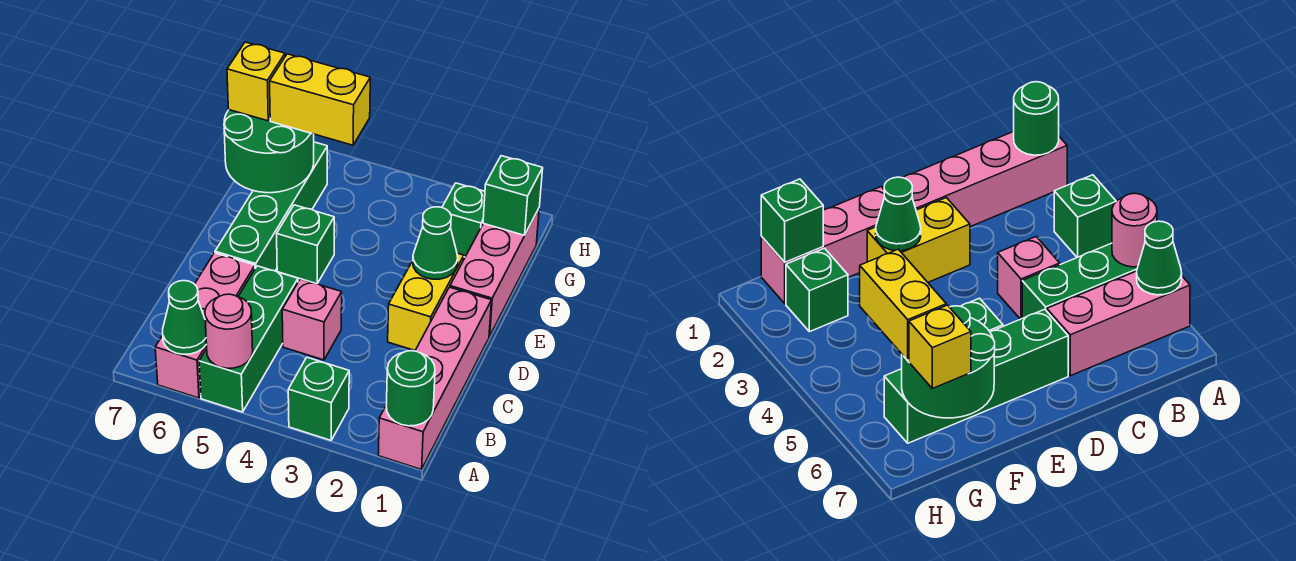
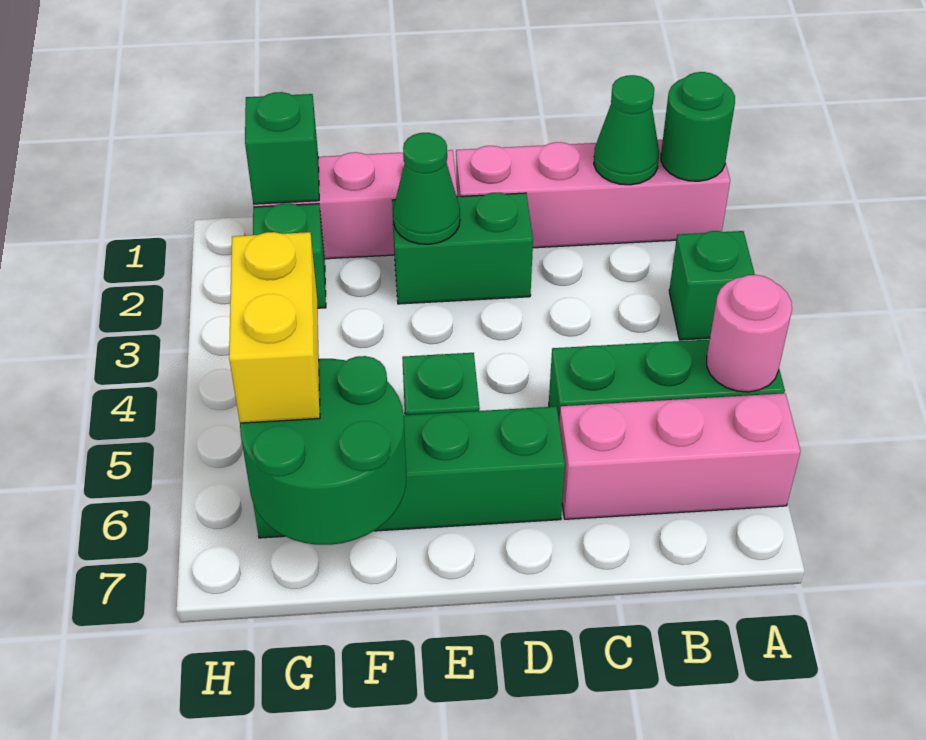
green cone A6 level 2 -> green cone B1 level 2
pink brick C4 level 1 -> none
yellow brick D2:E2 level 1 -> green brick D2:E2 level 1
yellow brick G7 level 3 -> none

